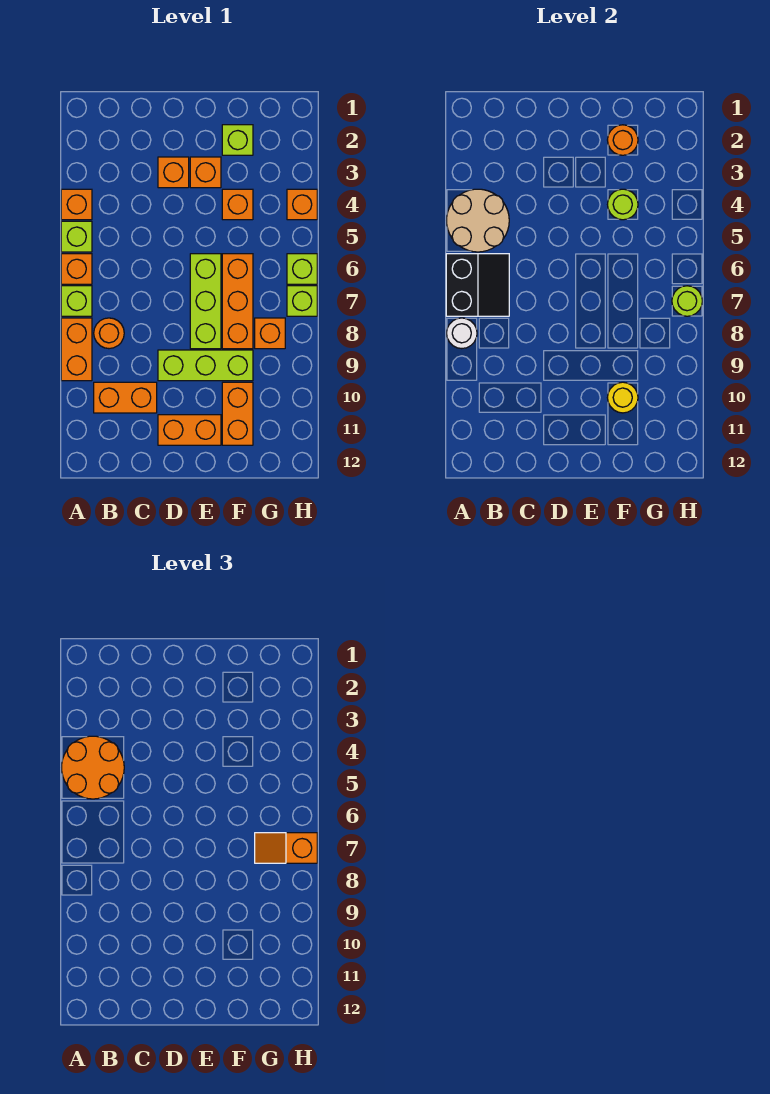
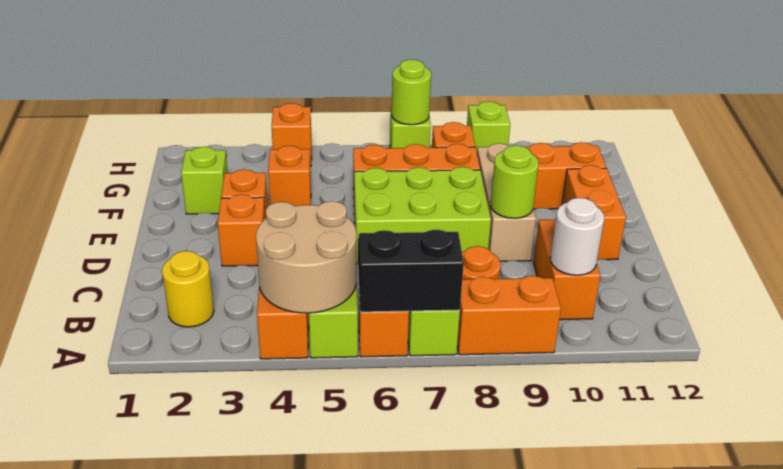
orange round brick A4:B5 level 3 -> none
white round brick A8 level 2 -> white round brick B10 level 2
lime brick D9:F9 level 1 -> tan brick D9:F9 level 1
lime brick E6:E8 level 1 -> lime brick D6:E8 level 1
orange round brick F2 level 2 -> none
lime round brick F4 level 2 -> lime round brick D9 level 2
yellow round brick F10 level 2 -> yellow round brick B2 level 1
orange slope G7:H7 level 3 top H -> none
lime brick H6 level 1 -> lime brick H9 level 1

